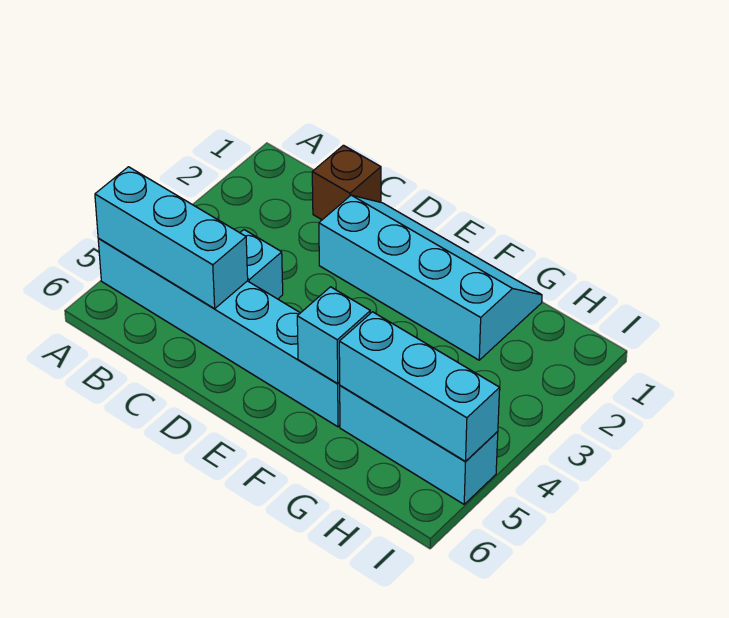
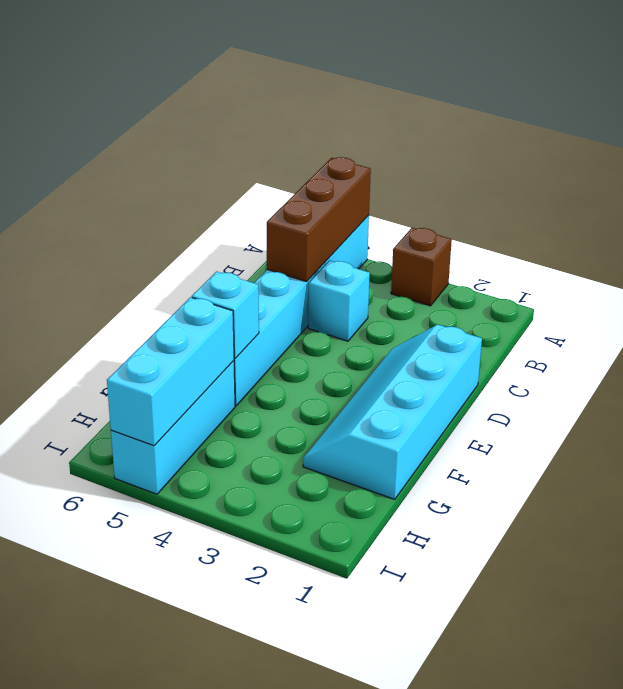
cyan brick A5:C5 level 2 -> brown brick A5:C5 level 2
brown brick C1 level 1 -> brown brick A3 level 1
cyan slope D1:G2 level 1 top 2 -> cyan slope D1:G2 level 1 top 1

